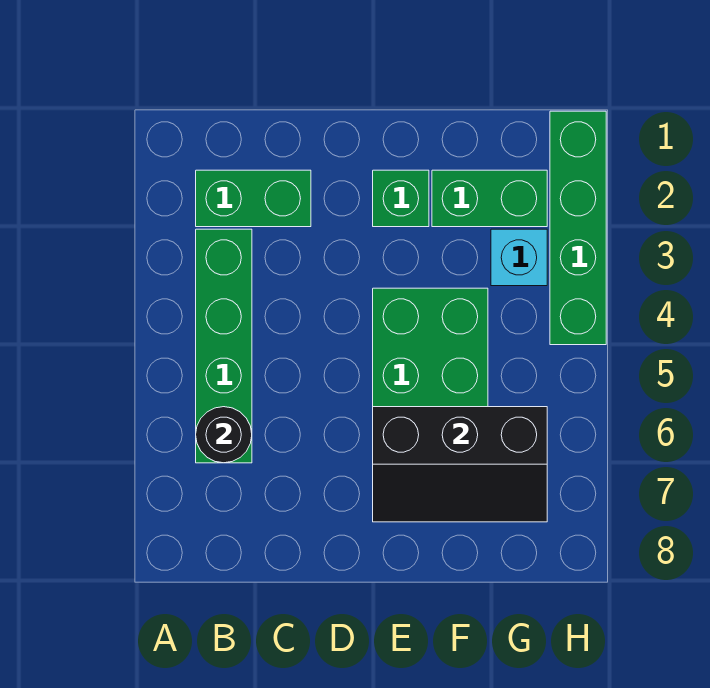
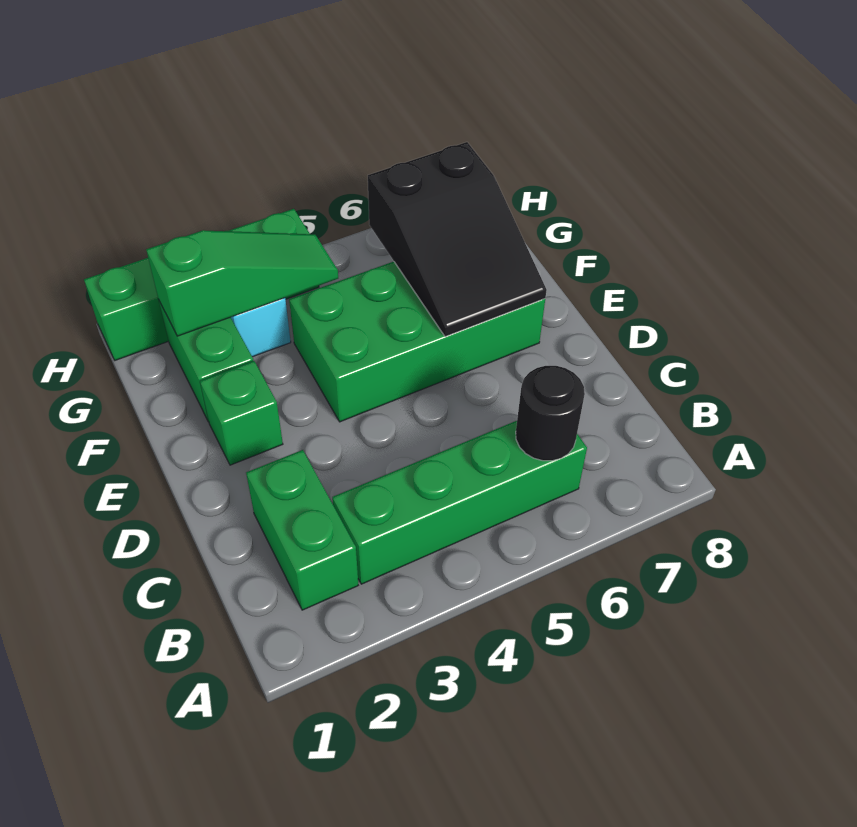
black slope E6:G7 level 2 top 6 -> black slope E6:G7 level 2 top G
none -> green slope G2:G4 level 2 top 2

